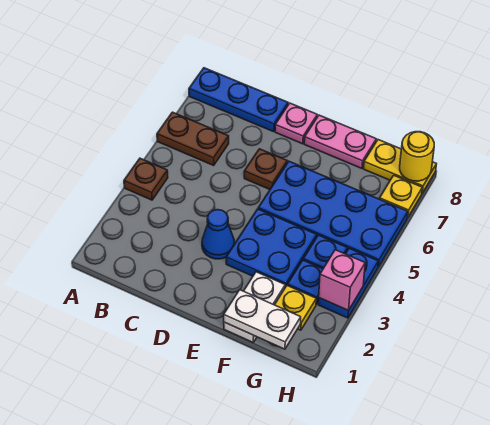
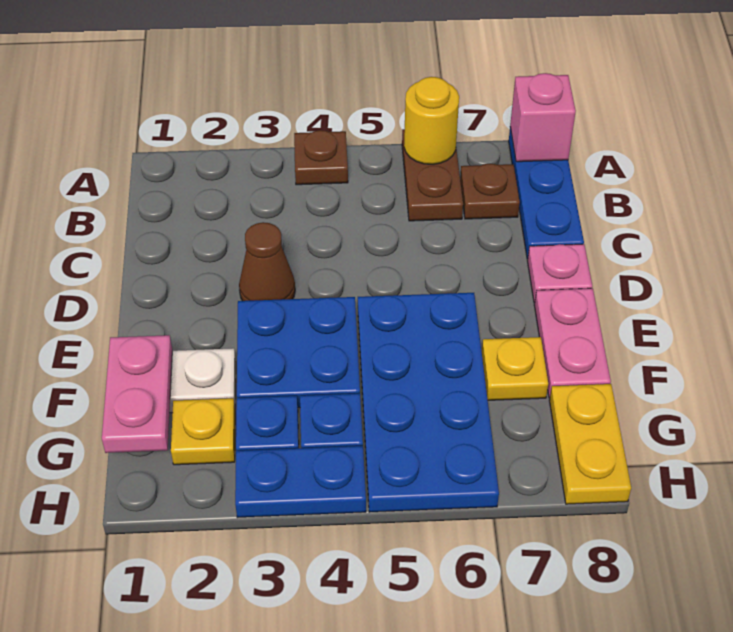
blue cone D3 level 1 -> brown cone D3 level 1
brown plate D6 level 1 -> brown plate B7 level 1
white plate F1:G1 level 2 -> pink plate F1:G1 level 2
pink brick H3 level 2 -> pink brick A8 level 2
yellow plate H7 level 1 -> yellow plate F7 level 1
yellow round brick H8 level 2 -> yellow round brick A6 level 2

